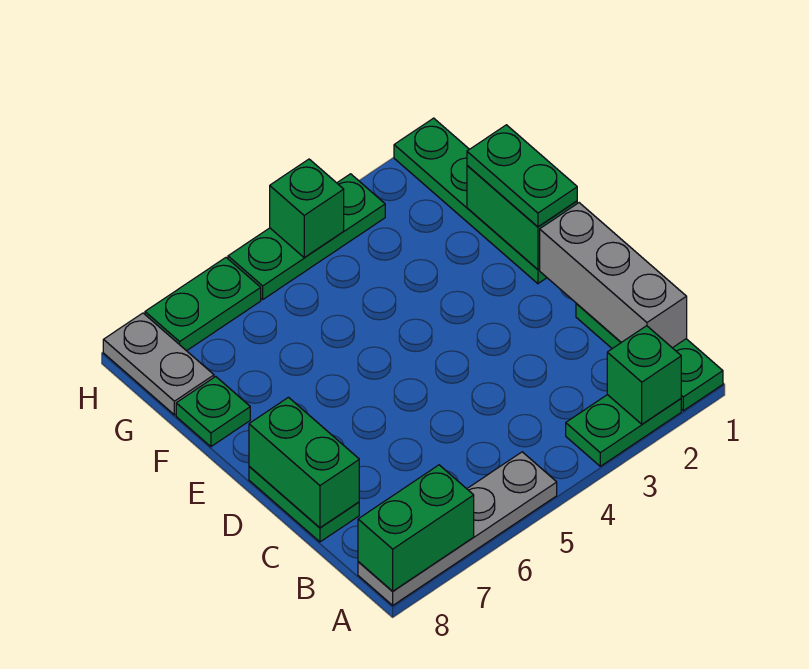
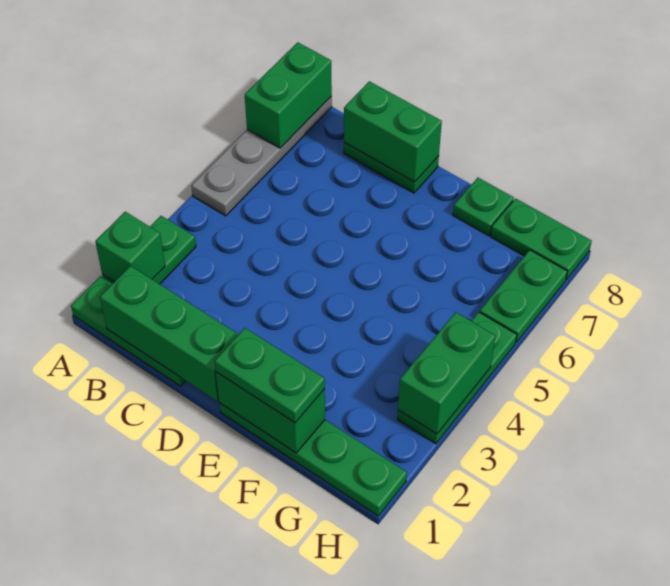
grey brick B1:D1 level 2 -> green brick B1:D1 level 2
grey plate G8:H8 level 1 -> green plate G8:H8 level 1
green brick H4 level 2 -> green brick H3:H4 level 2

